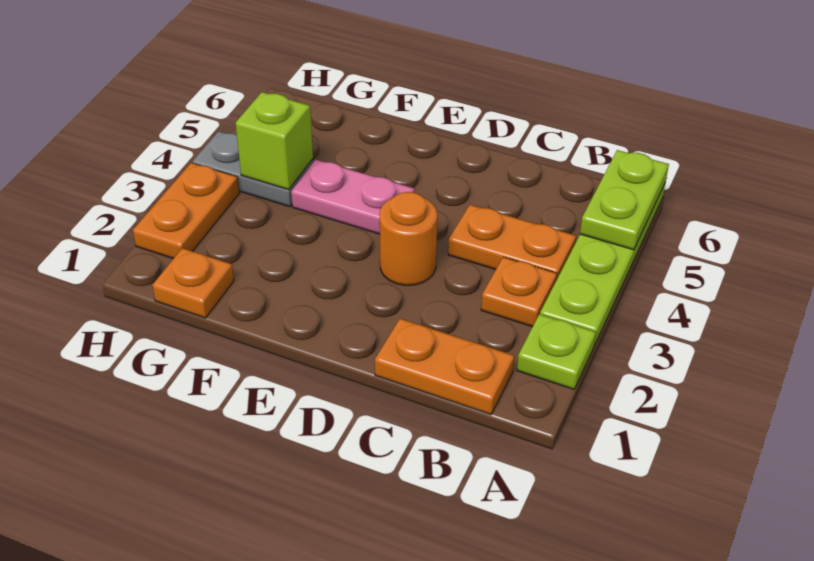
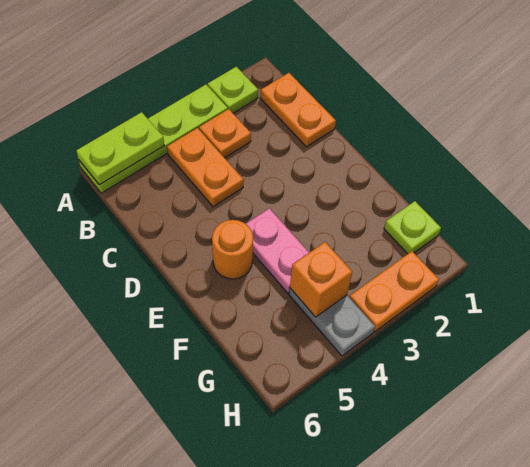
orange round brick D3 level 1 -> orange round brick E5 level 1
orange plate G1 level 1 -> lime plate G1 level 1
lime brick G4 level 2 -> orange brick G4 level 2

